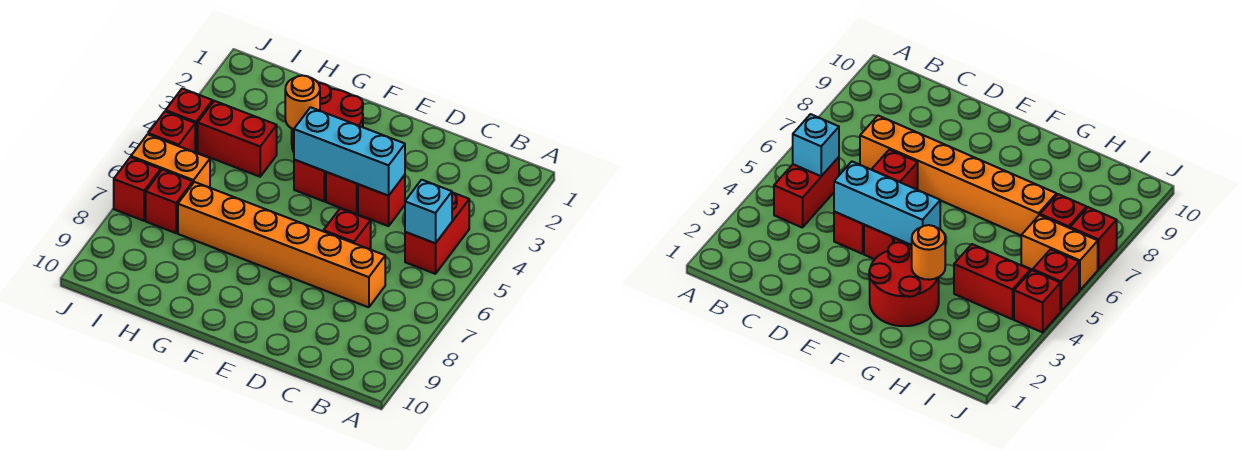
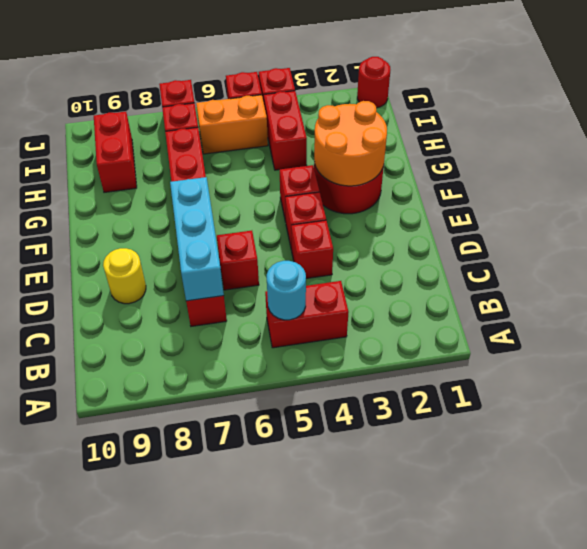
cyan brick B5 level 2 -> cyan round brick B5 level 2
orange brick C7:H7 level 1 -> red brick C7:H7 level 1
cyan brick D4:F4 level 2 -> cyan brick C7:E7 level 2
none -> yellow round brick D9 level 1
orange round brick G3 level 2 -> orange round brick F2:G3 level 2
none -> red brick H9:I9 level 1
orange brick I6:J6 level 1 -> orange brick I5:I6 level 1
none -> red round brick J1 level 1

